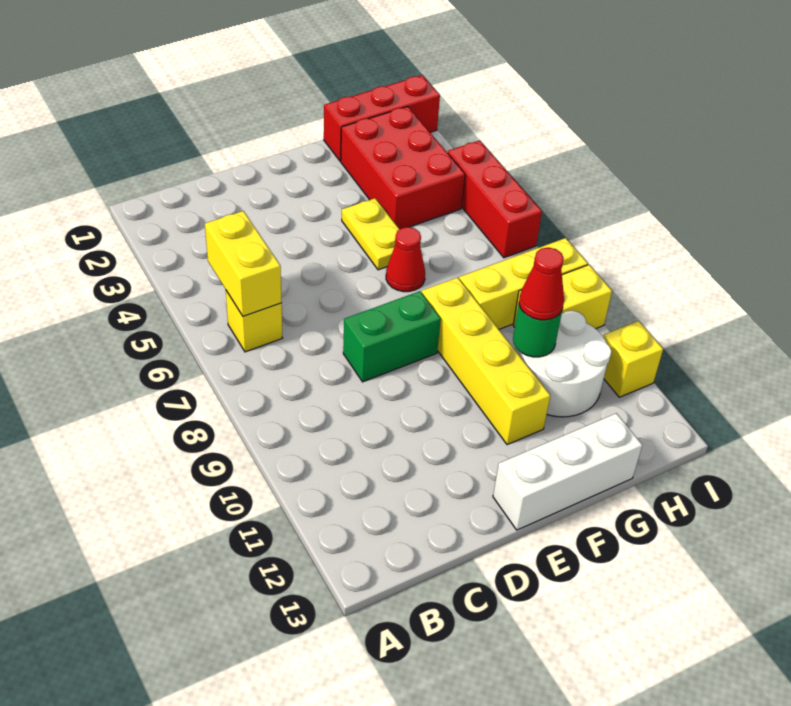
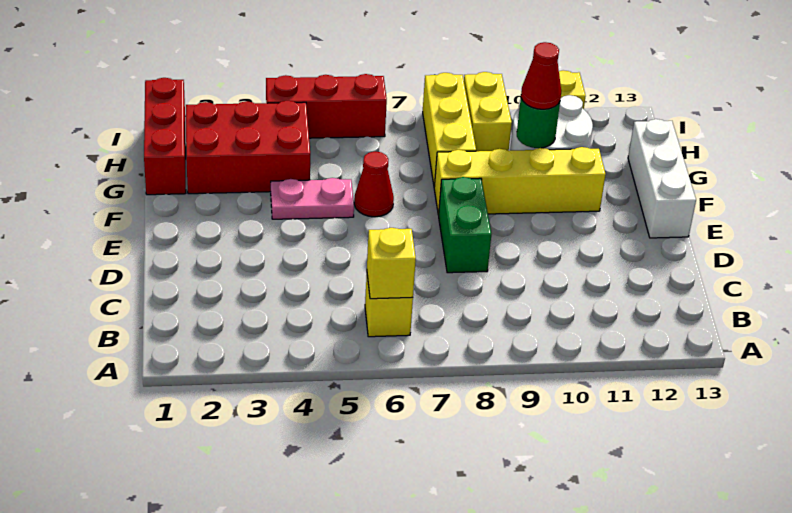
yellow brick B5:B6 level 2 -> yellow brick B6 level 2
yellow plate F4:F5 level 1 -> pink plate F4:F5 level 1

